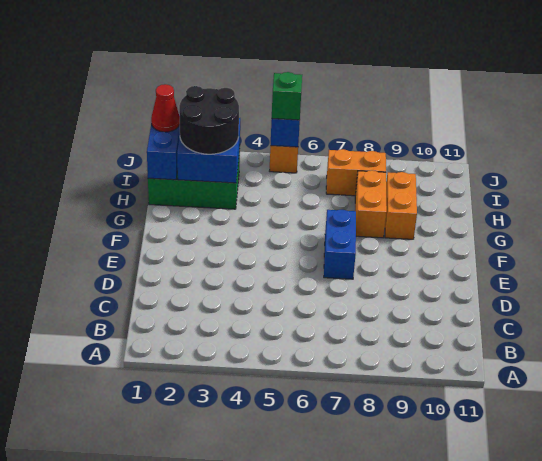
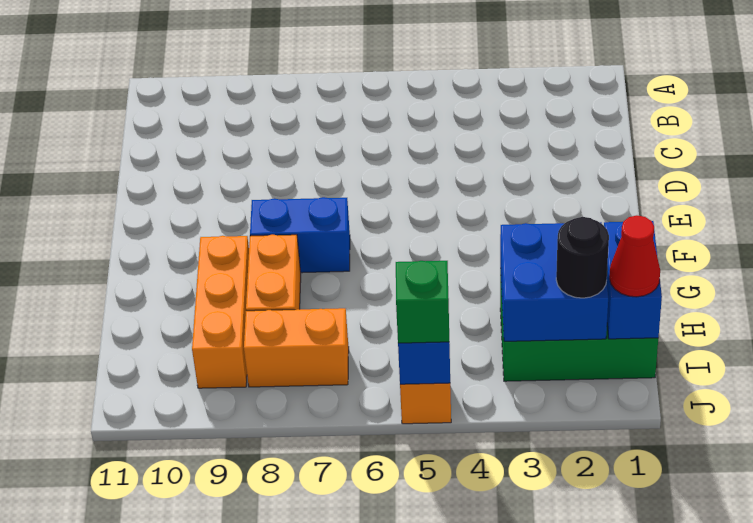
blue brick E7:F7 level 1 -> blue brick F7:F8 level 1
orange brick G9:H9 level 1 -> orange brick G9:I9 level 1
black round brick H2:I3 level 3 -> black round brick I2 level 3

